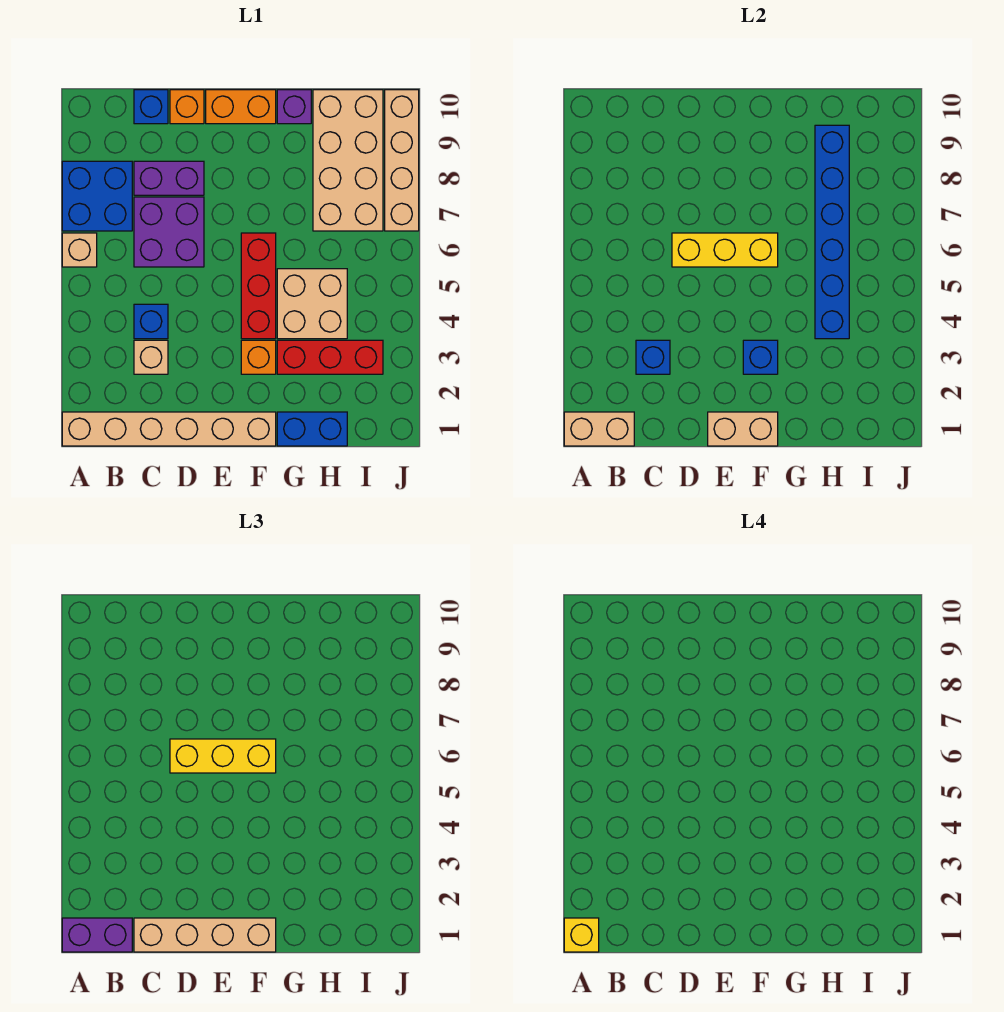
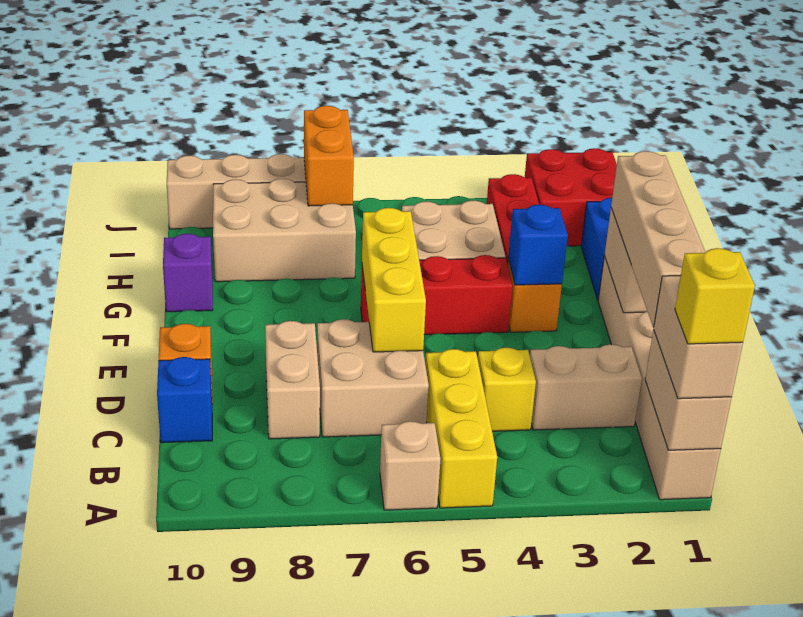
purple brick A1:B1 level 3 -> tan brick A1:B1 level 3
blue brick A7:B8 level 1 -> none
tan brick C3 level 1 -> tan brick C2:C3 level 1
blue brick C3 level 2 -> none
blue brick C4 level 1 -> yellow brick C4 level 1
purple brick C6:D7 level 1 -> tan brick C6:D7 level 1
purple brick C8:D8 level 1 -> tan brick C8:D8 level 1
yellow brick D6:F6 level 3 -> yellow brick A5:C5 level 1
orange brick E10:F10 level 1 -> orange brick I7:J7 level 2
blue brick H4:H9 level 2 -> none
tan brick H7:I10 level 1 -> tan brick H7:I9 level 1
none -> red brick I1:J2 level 1

